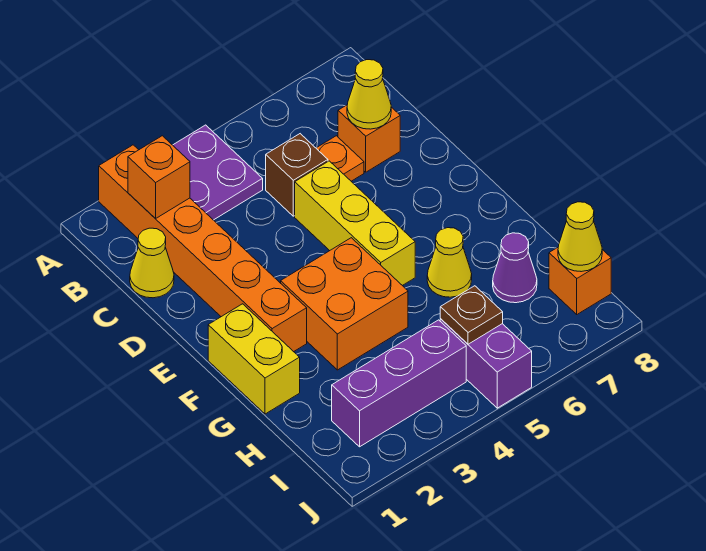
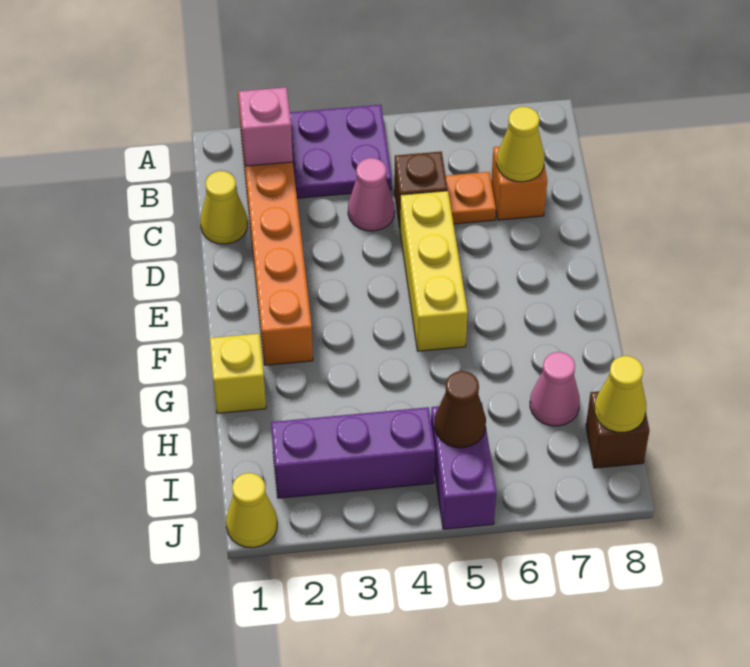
orange brick B2 level 2 -> pink brick B2 level 2
none -> pink cone C4 level 1
yellow brick F1:G1 level 1 -> yellow brick G1 level 1
orange brick F3:G4 level 1 -> none
yellow cone G6 level 1 -> yellow cone J1 level 1
purple cone H7 level 1 -> pink cone H7 level 1
brown plate I5 level 2 -> brown cone I5 level 2
orange brick I8 level 1 -> brown brick I8 level 1

